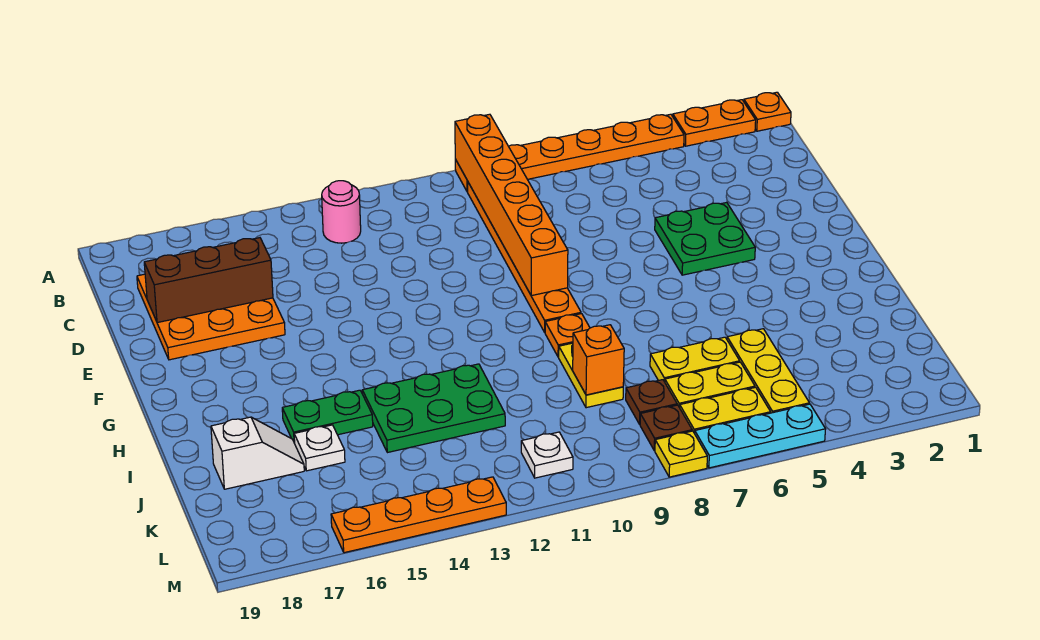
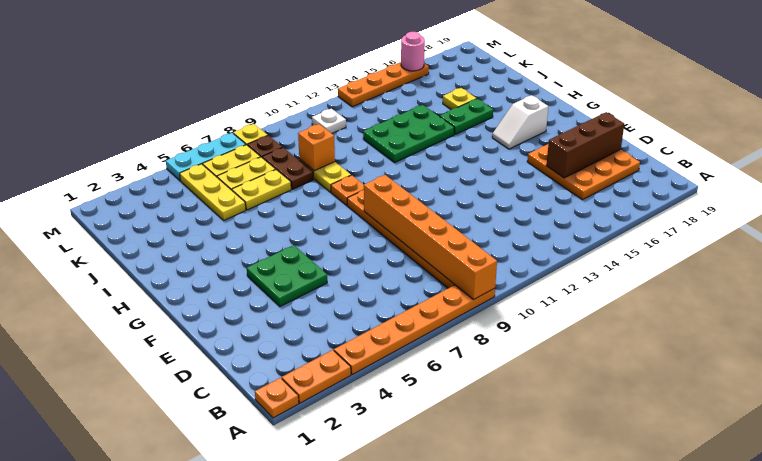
pink round brick B13 level 1 -> pink round brick M16 level 2
white plate J16 level 1 -> yellow plate J16 level 1
white slope J17:J18 level 1 top 18 -> white slope G16:G17 level 1 top 17
brown plate K8 level 1 -> brown plate J8:K8 level 1

